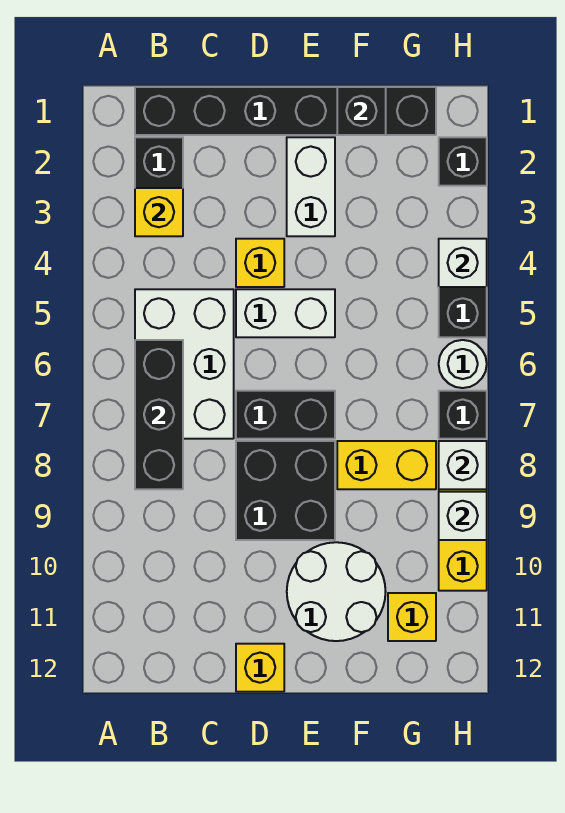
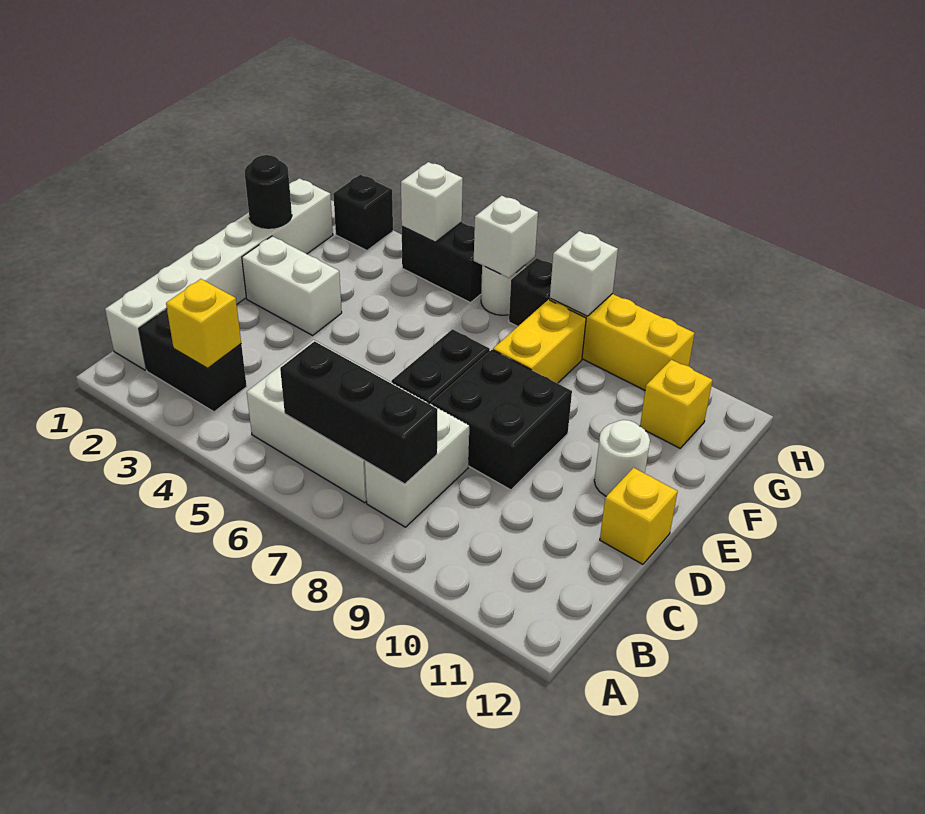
black brick B1:G1 level 1 -> white brick B1:G1 level 1
yellow brick D4 level 1 -> none
white brick D5:E5 level 1 -> white brick B8:C8 level 1
white round brick E10:F11 level 1 -> white round brick E11 level 1
black brick F1 level 2 -> black round brick F1 level 2
white brick H9 level 2 -> white brick H6 level 2

